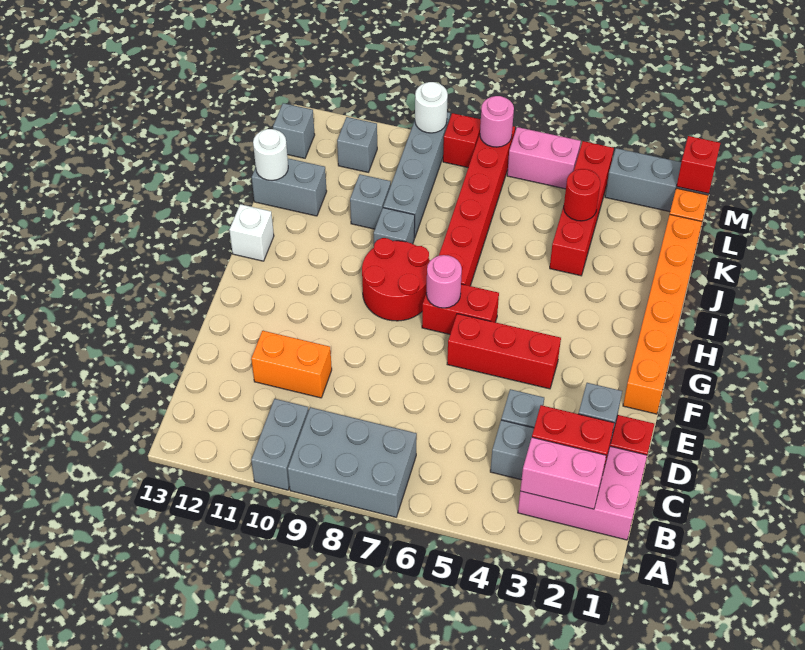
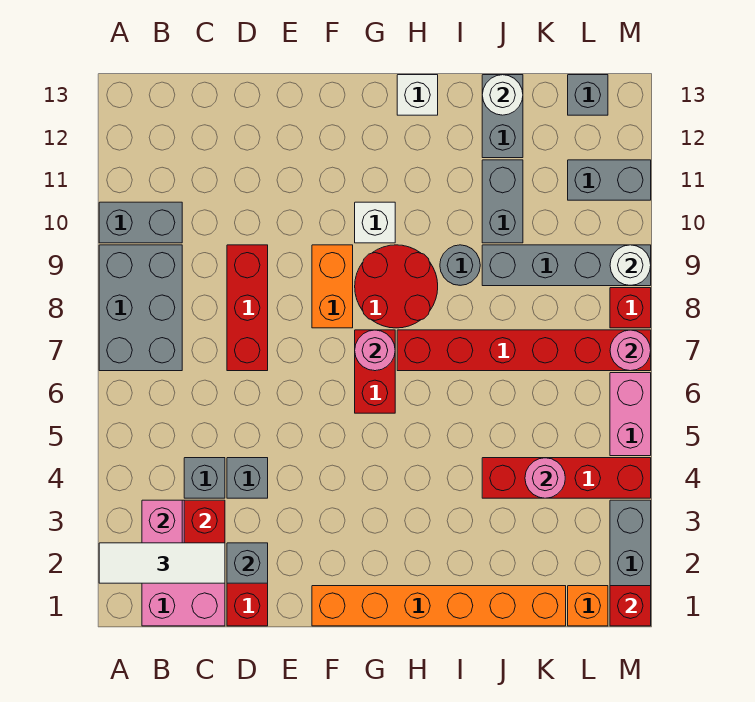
none -> white tile A2:C2 level 3
orange brick D10:D11 level 1 -> orange brick F8:F9 level 1
red brick F4:F6 level 1 -> red brick D7:D9 level 1
none -> white brick G10 level 1
grey brick I9 level 1 -> grey round brick I9 level 1
grey brick J10 level 1 -> grey brick J10:J11 level 1
red round brick K4 level 2 -> pink round brick K4 level 2
grey brick L11 level 1 -> grey brick L11:M11 level 1

